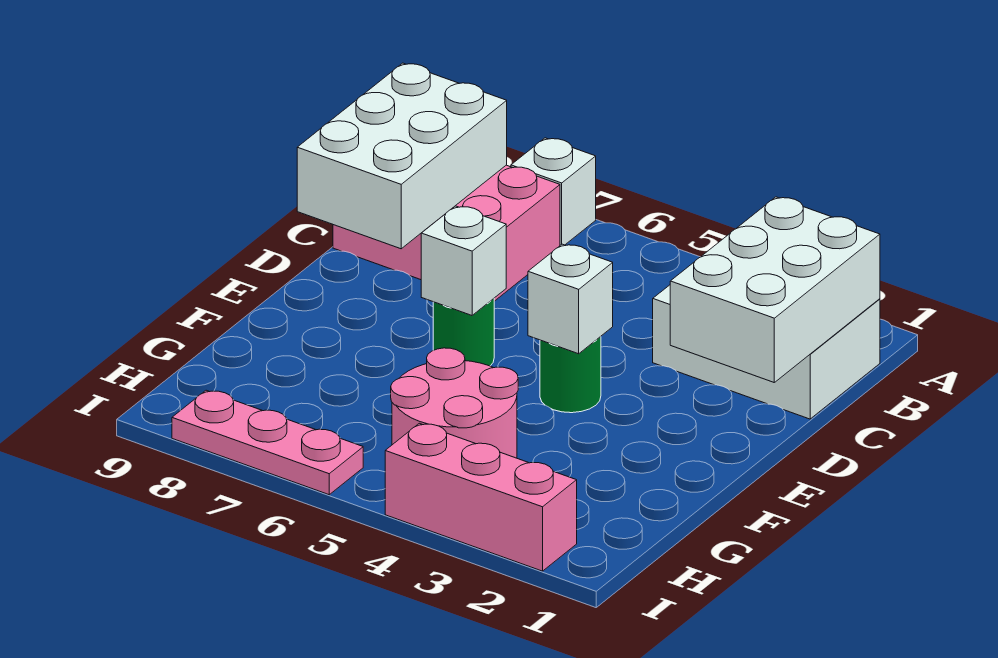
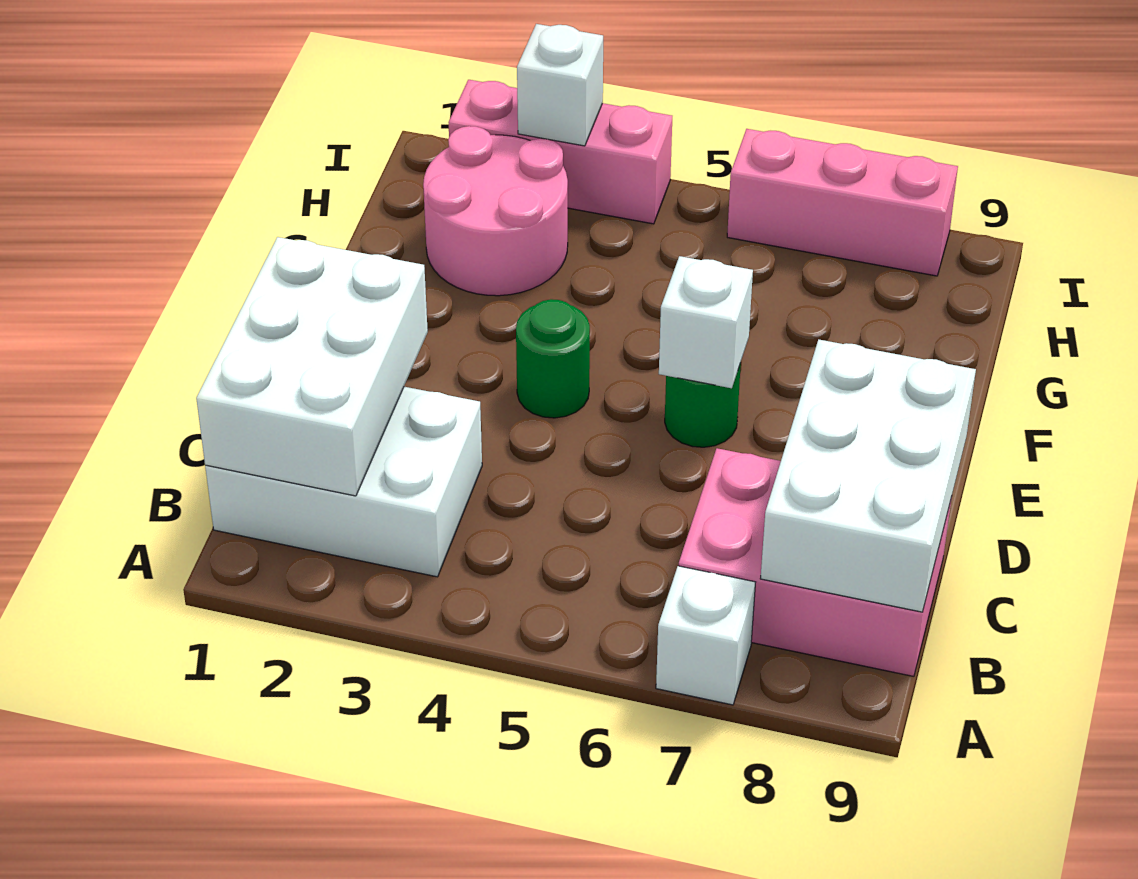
white brick E4 level 2 -> white brick I3 level 2
pink round brick G4:H5 level 1 -> pink round brick G2:H3 level 1
pink plate I6:I8 level 1 -> pink brick I6:I8 level 1

